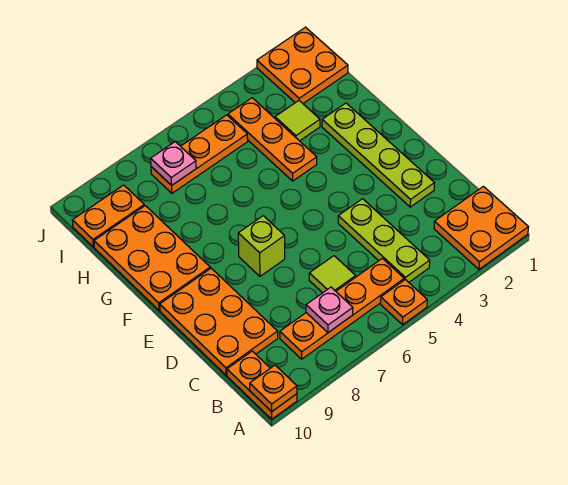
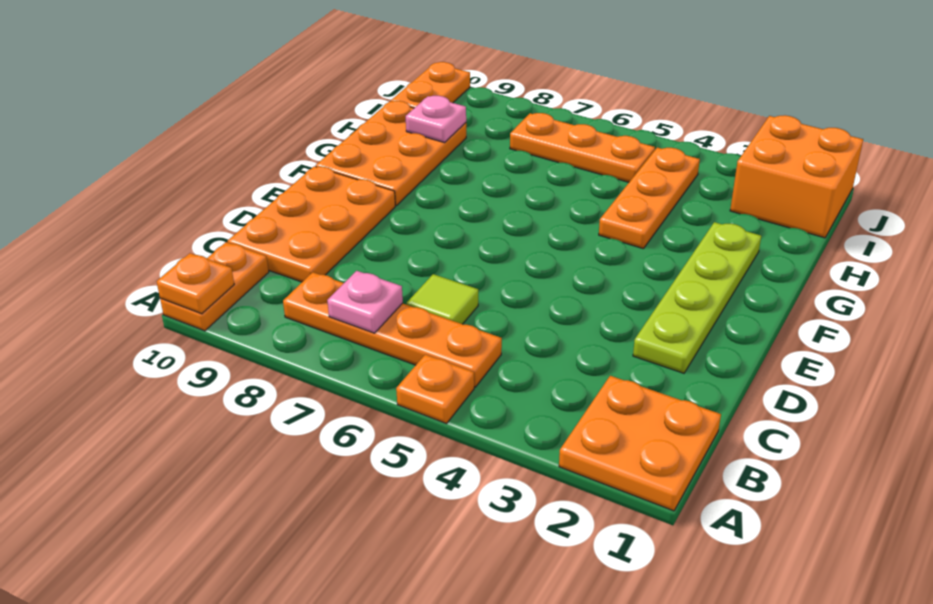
lime plate B4:D4 level 1 -> none
lime brick E7 level 1 -> none
lime tile H3 level 1 -> none
orange plate I1:J2 level 1 -> orange brick I1:J2 level 1
pink plate I7 level 2 -> pink plate H9 level 2
orange plate I9:I10 level 1 -> orange plate I10:J10 level 1

